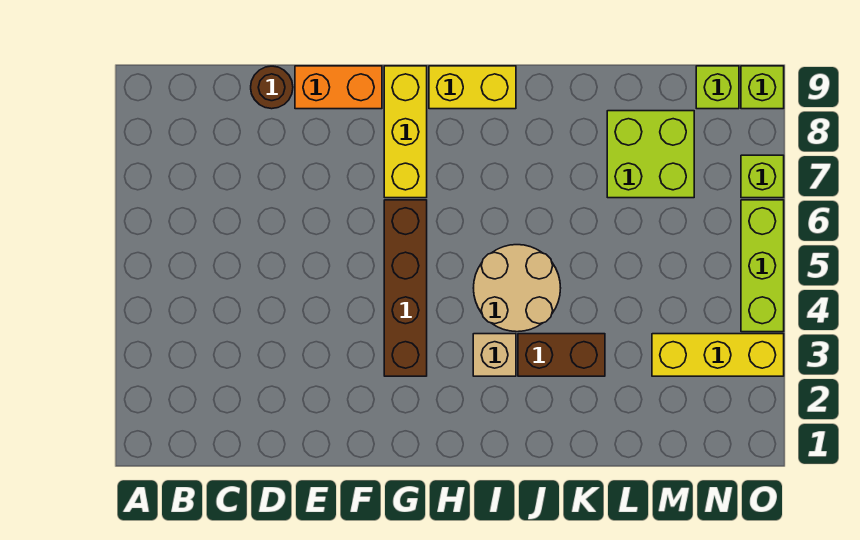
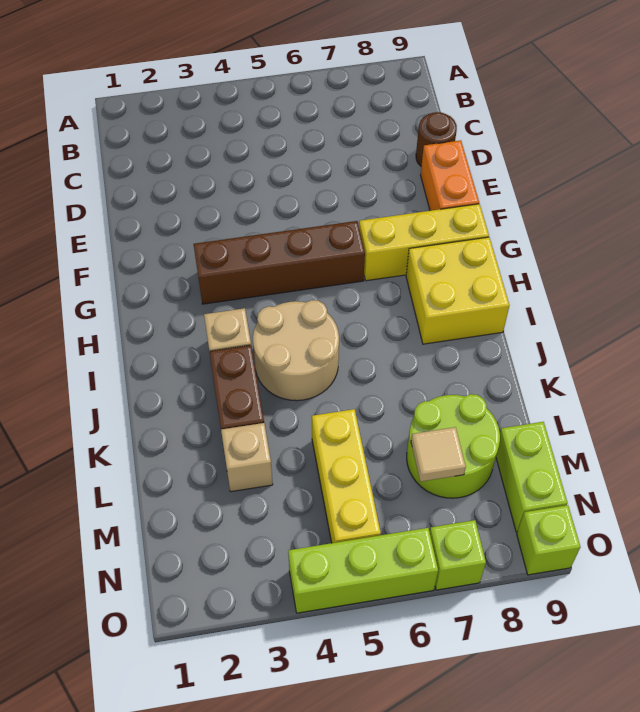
yellow brick H9:I9 level 1 -> yellow brick H8:I9 level 1
none -> tan brick L3 level 1
lime brick L7:M8 level 1 -> lime round brick L7:M8 level 1
yellow brick M3:O3 level 1 -> yellow brick L5:N5 level 1
none -> tan tile M7 level 2
lime brick N9 level 1 -> lime brick M9:N9 level 1

